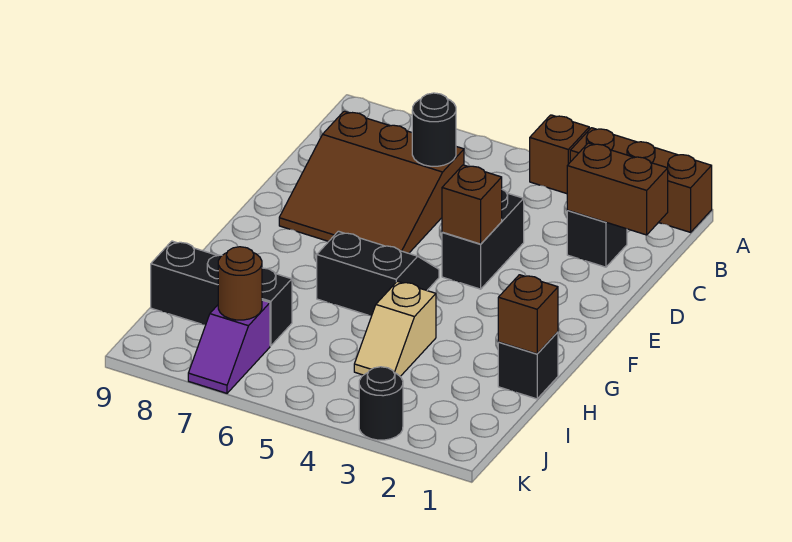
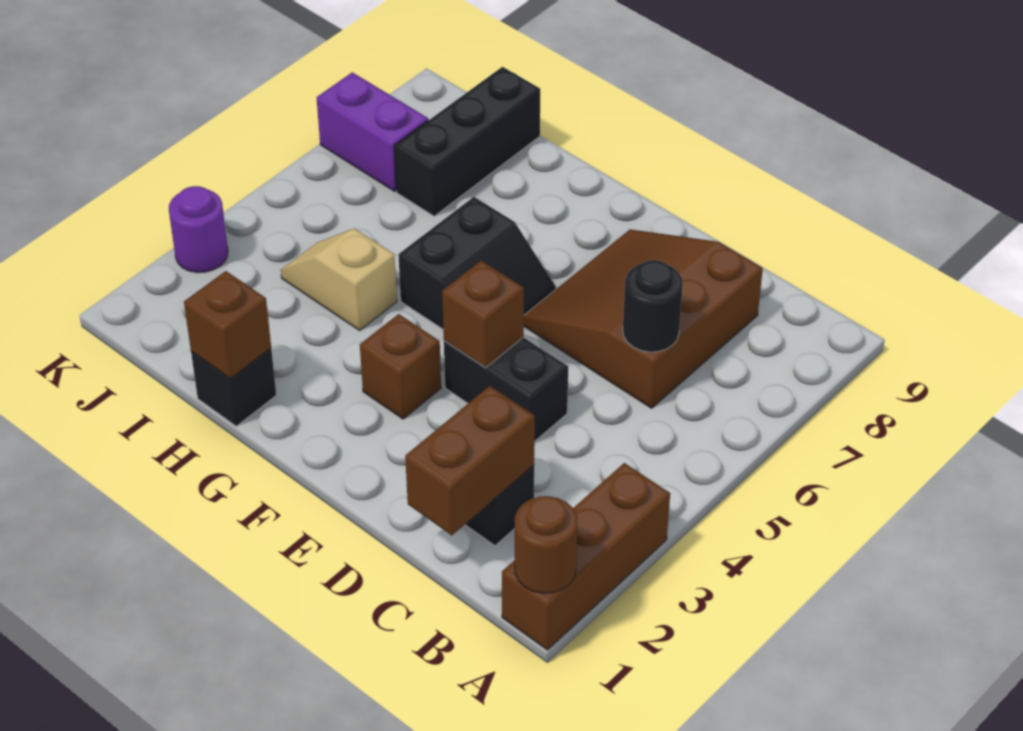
brown brick A4 level 1 -> brown brick F3 level 1
purple slope J7:K7 level 1 top J -> purple brick J7:K7 level 1
brown round brick J7 level 2 -> brown round brick A1 level 2
black round brick K3 level 1 -> purple round brick K3 level 1

